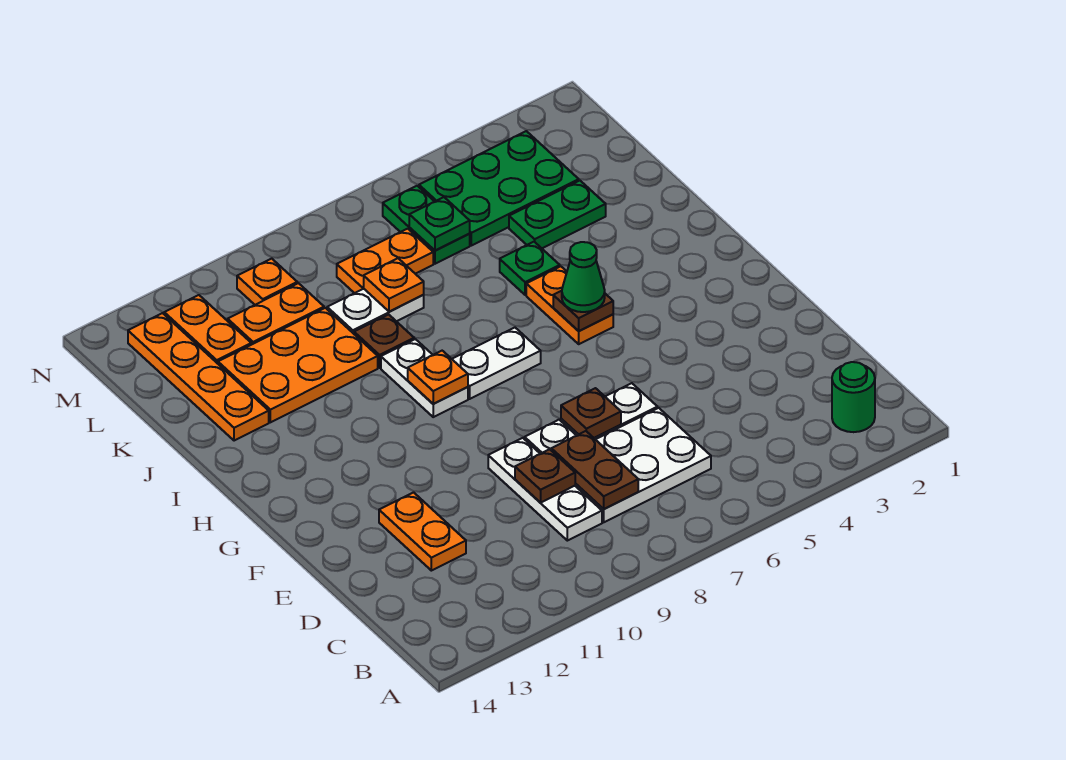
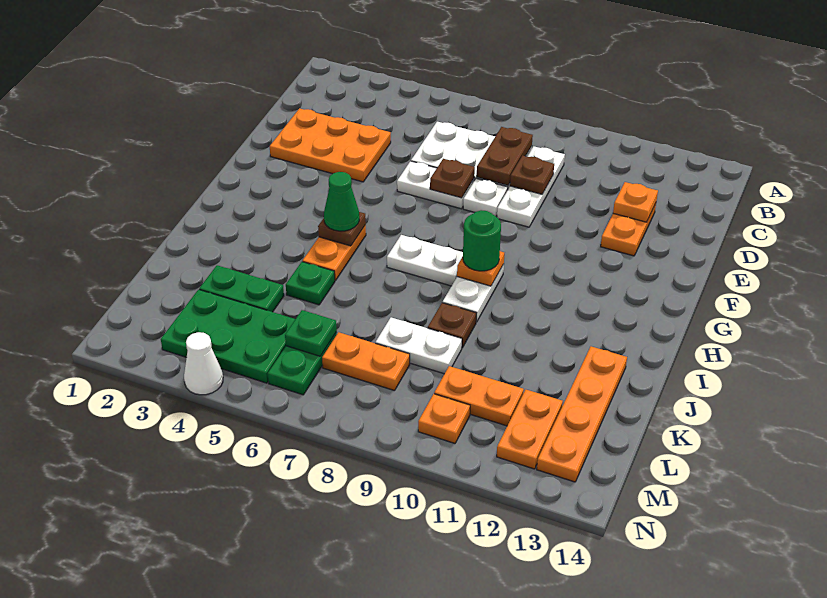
green round brick B2 level 1 -> green round brick H9 level 3
orange plate J10:K12 level 1 -> orange plate D2:E4 level 1
orange plate K8 level 2 -> orange plate D12 level 2
none -> white cone N4 level 1

